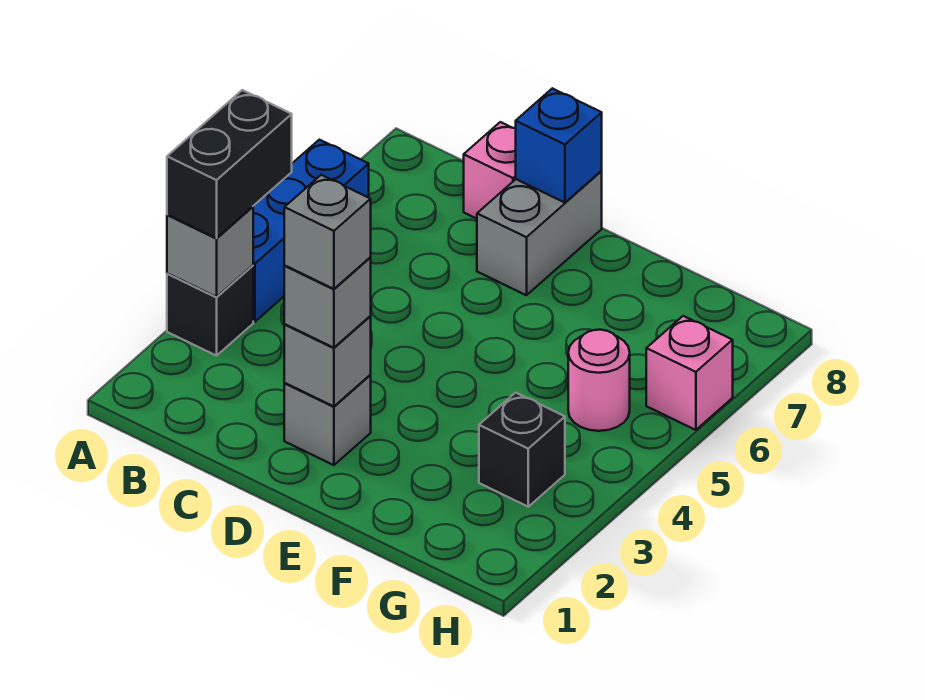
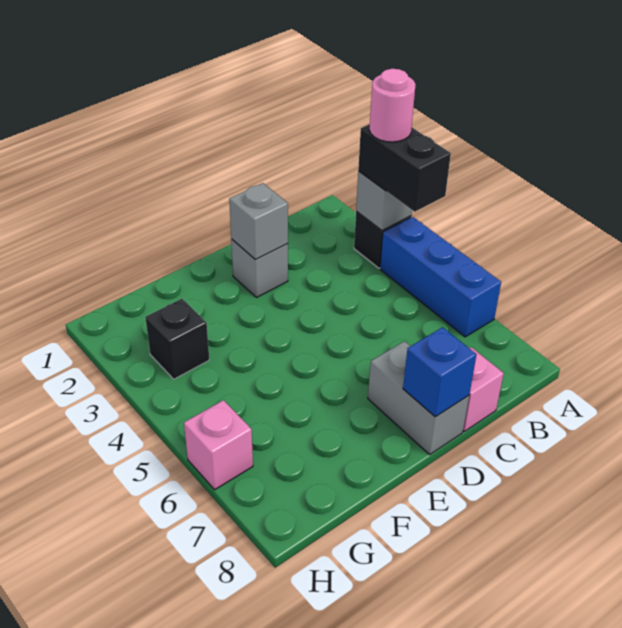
grey brick D2 level 3 -> none
grey brick D2 level 4 -> none
pink round brick G5 level 1 -> pink round brick A3 level 4

